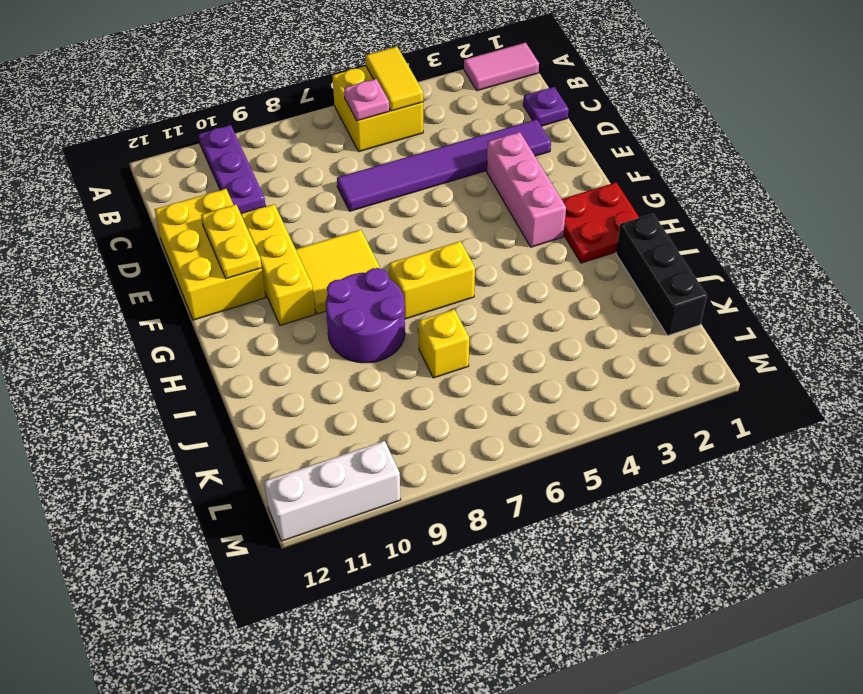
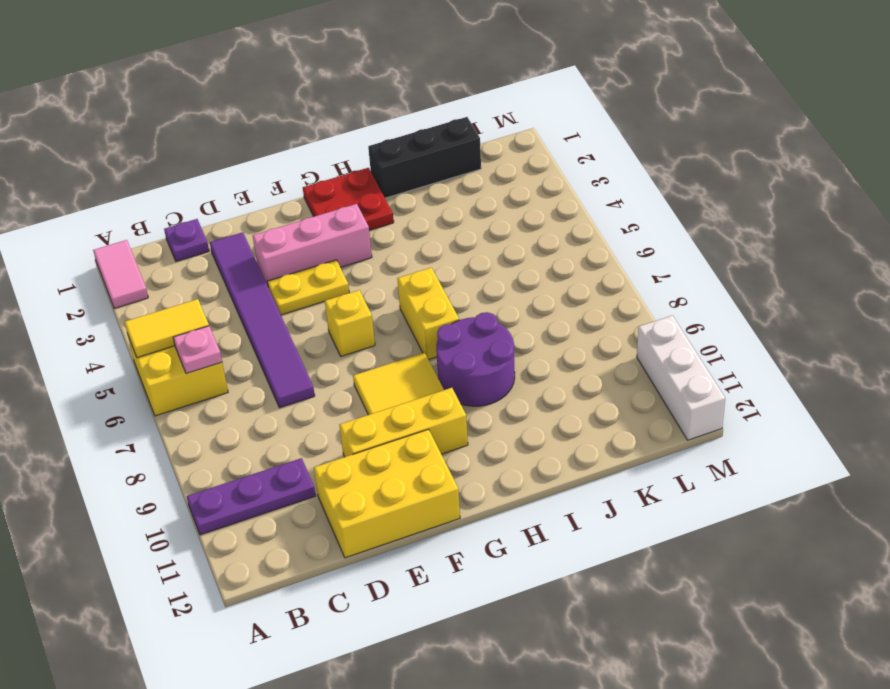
yellow plate E11:F11 level 2 -> yellow plate E4:F4 level 1
yellow brick J7 level 1 -> yellow brick F6 level 1

